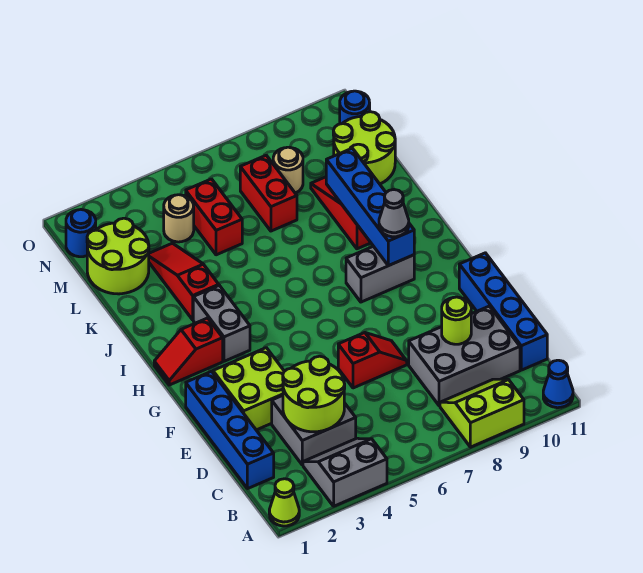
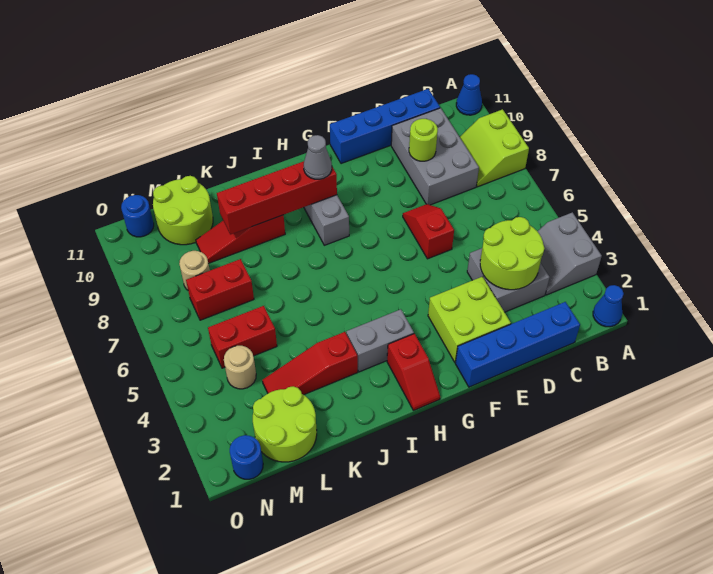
lime cone A1 level 1 -> blue cone A1 level 1
blue brick H9:K9 level 2 -> red brick H9:K9 level 2

